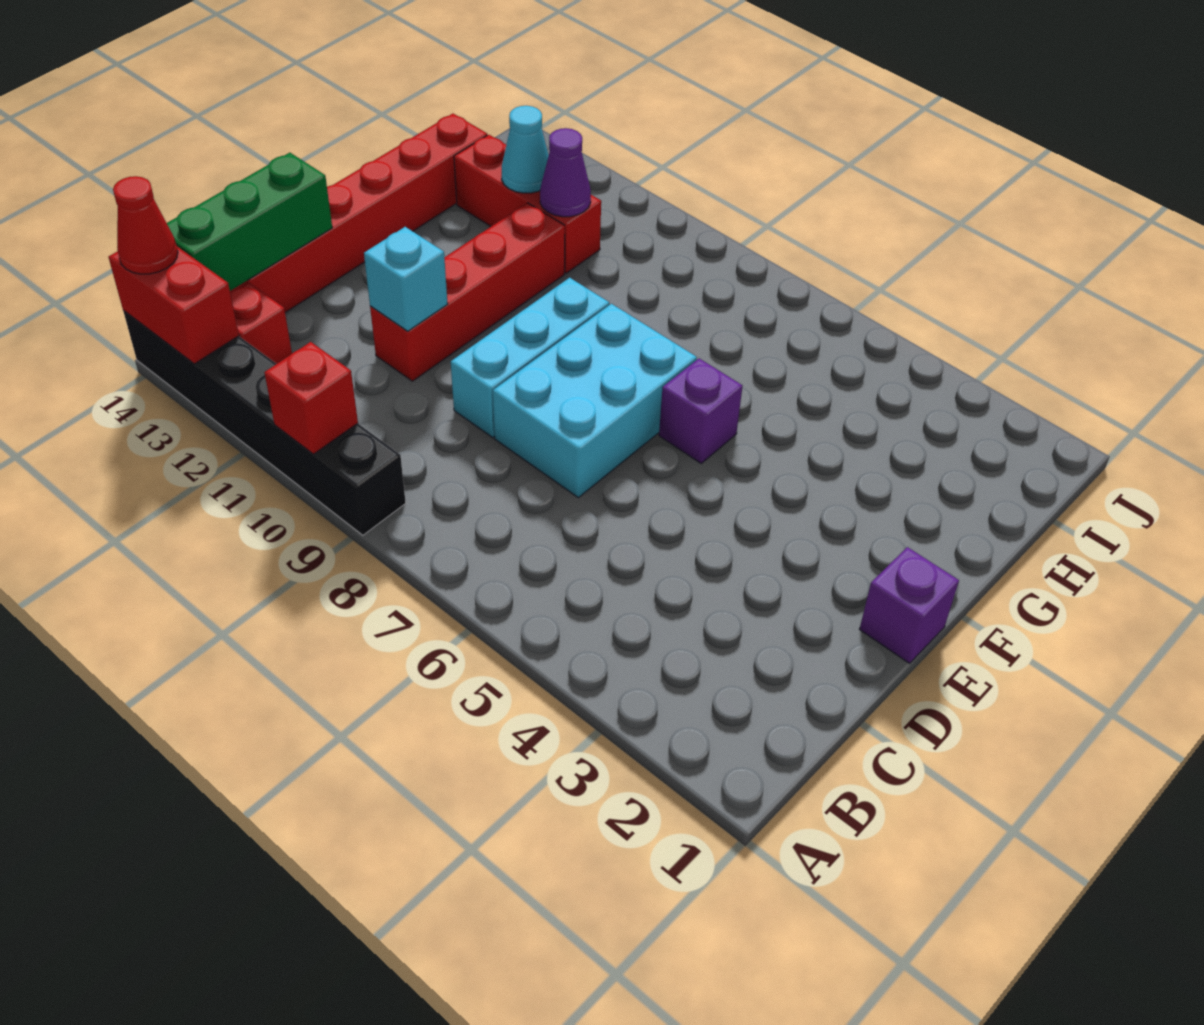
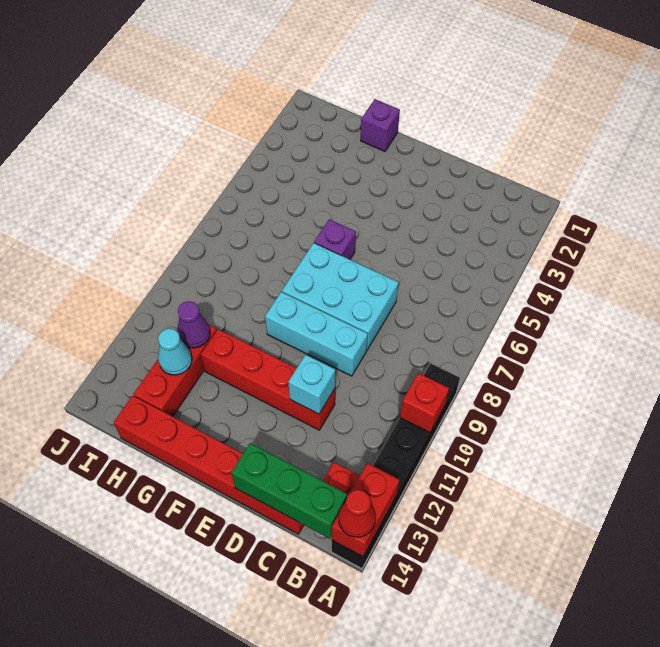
purple brick E1 level 1 -> purple brick G1 level 1

